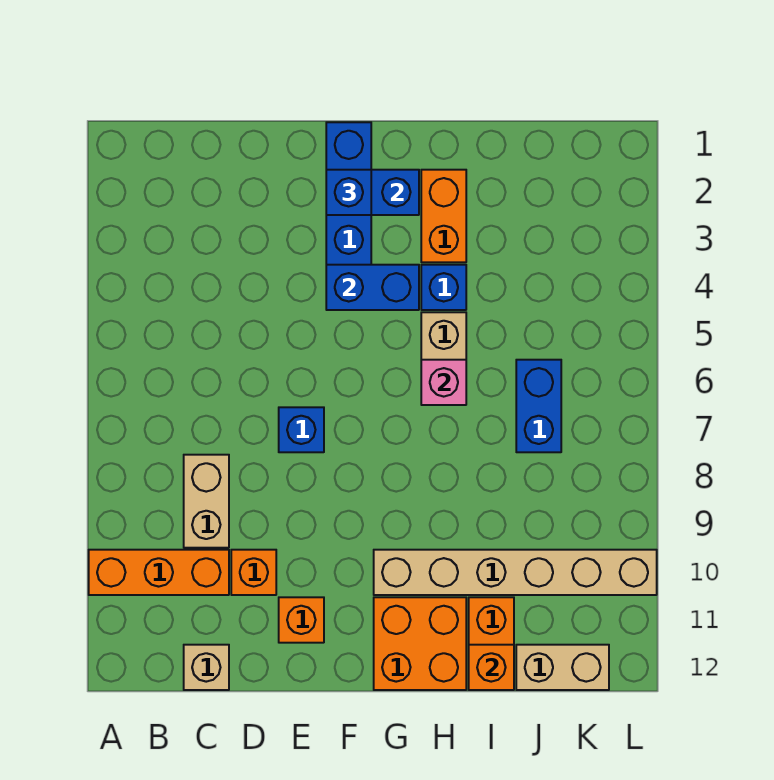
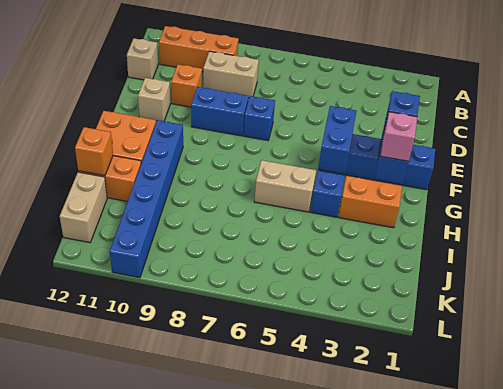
orange brick A10:C10 level 1 -> orange brick B9:B11 level 1
orange brick E11 level 1 -> tan brick E11 level 1
tan brick G10:L10 level 1 -> blue brick G10:L10 level 1
pink brick H6 level 2 -> pink brick G2 level 3
blue brick J6:J7 level 1 -> blue brick E8:E9 level 1

